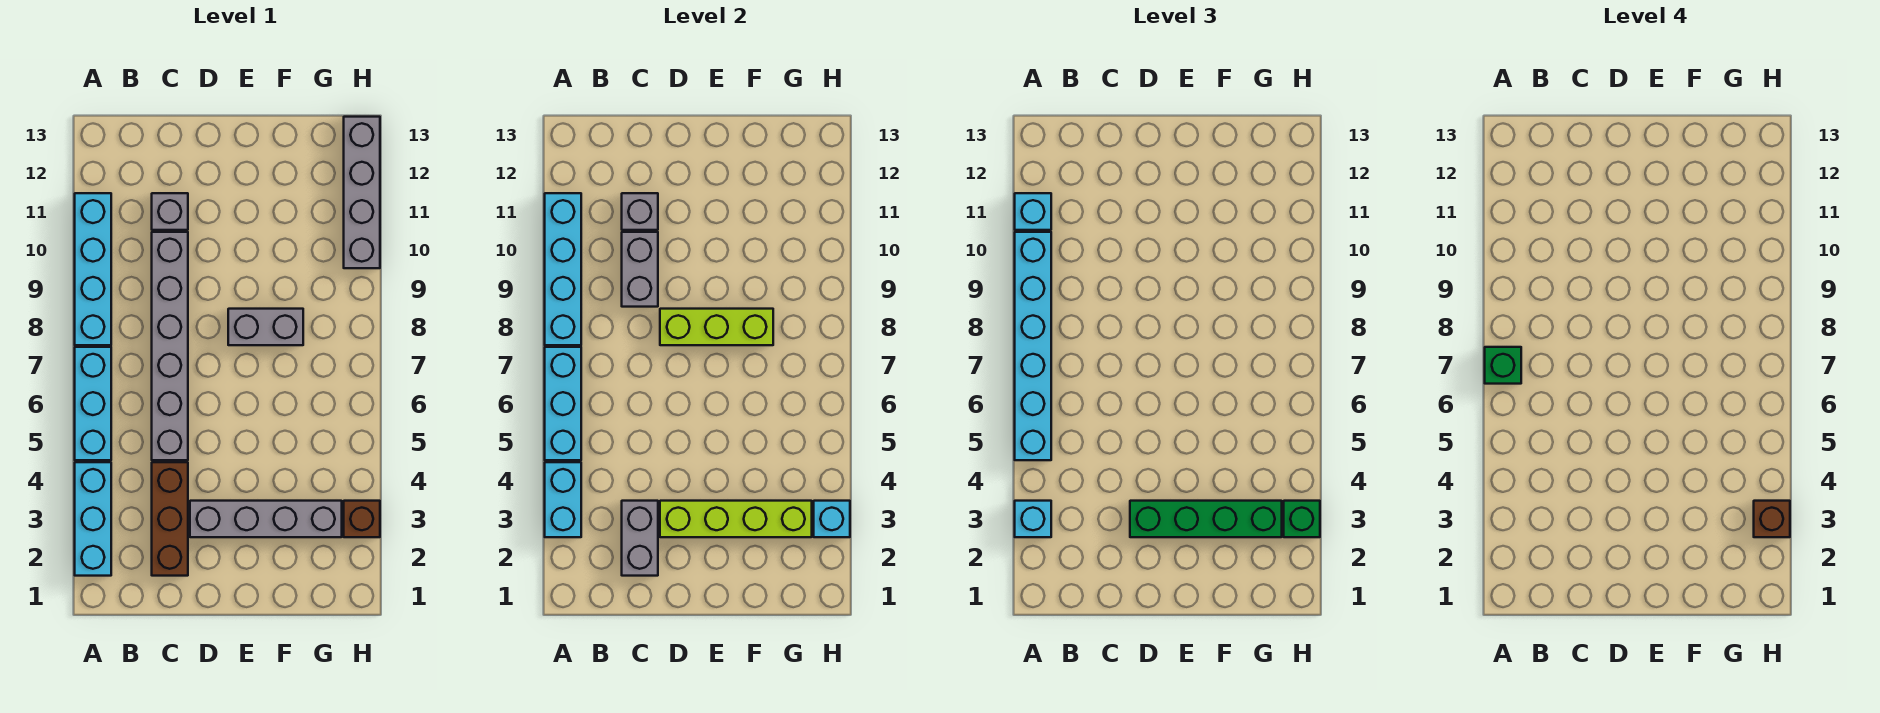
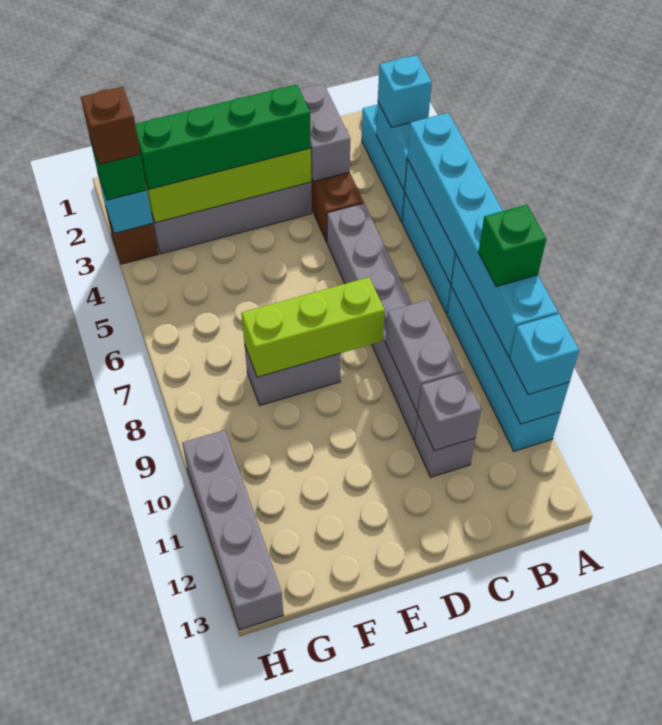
green brick A7 level 4 -> green brick A9 level 4

